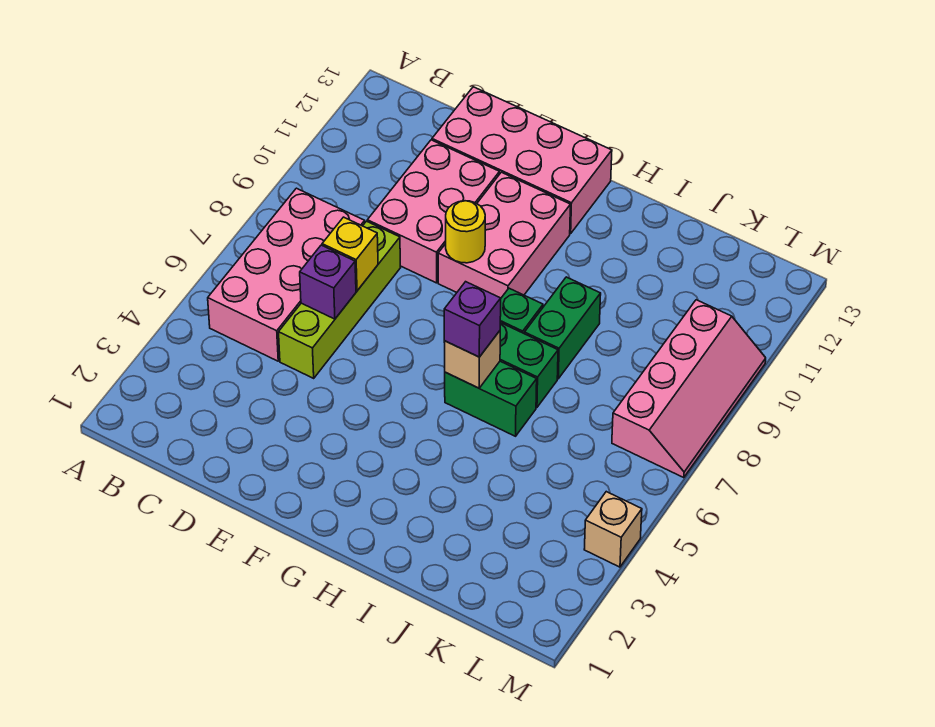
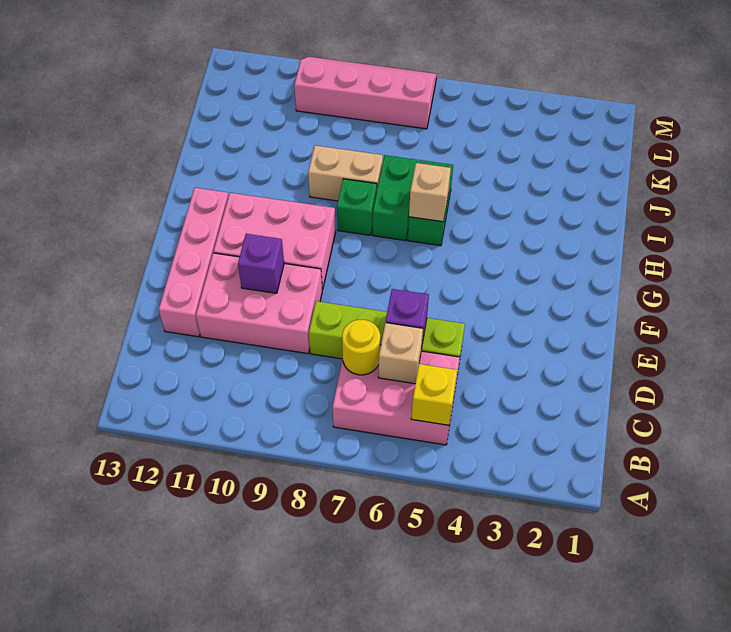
pink brick B5:C8 level 1 -> pink brick B5:C7 level 1
yellow brick D7 level 2 -> yellow brick B5 level 2
pink brick D12:G13 level 1 -> pink brick D12:G12 level 1
yellow round brick F9 level 2 -> yellow round brick C7 level 2
purple brick H6 level 3 -> purple brick E10 level 2
green brick I8:I9 level 1 -> tan brick I8:I9 level 1
tan brick M4 level 1 -> tan brick C6 level 2

